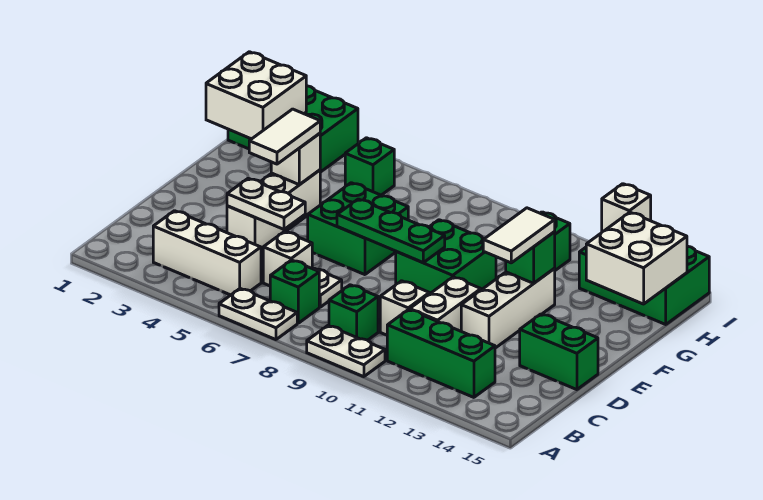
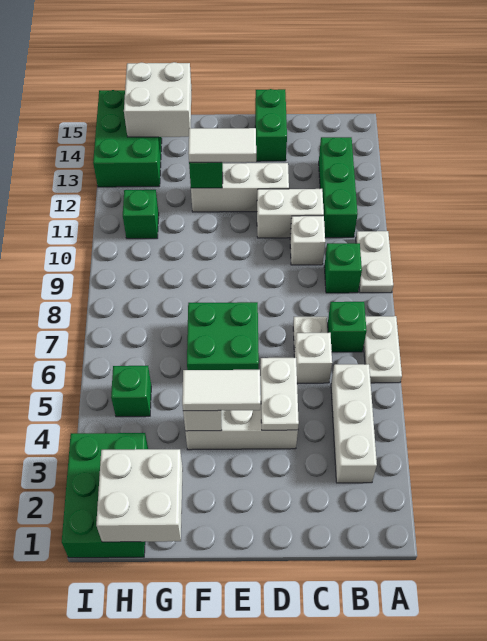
green plate E7:E9 level 2 -> none
green brick E9:F10 level 1 -> none
white brick I13 level 2 -> none

